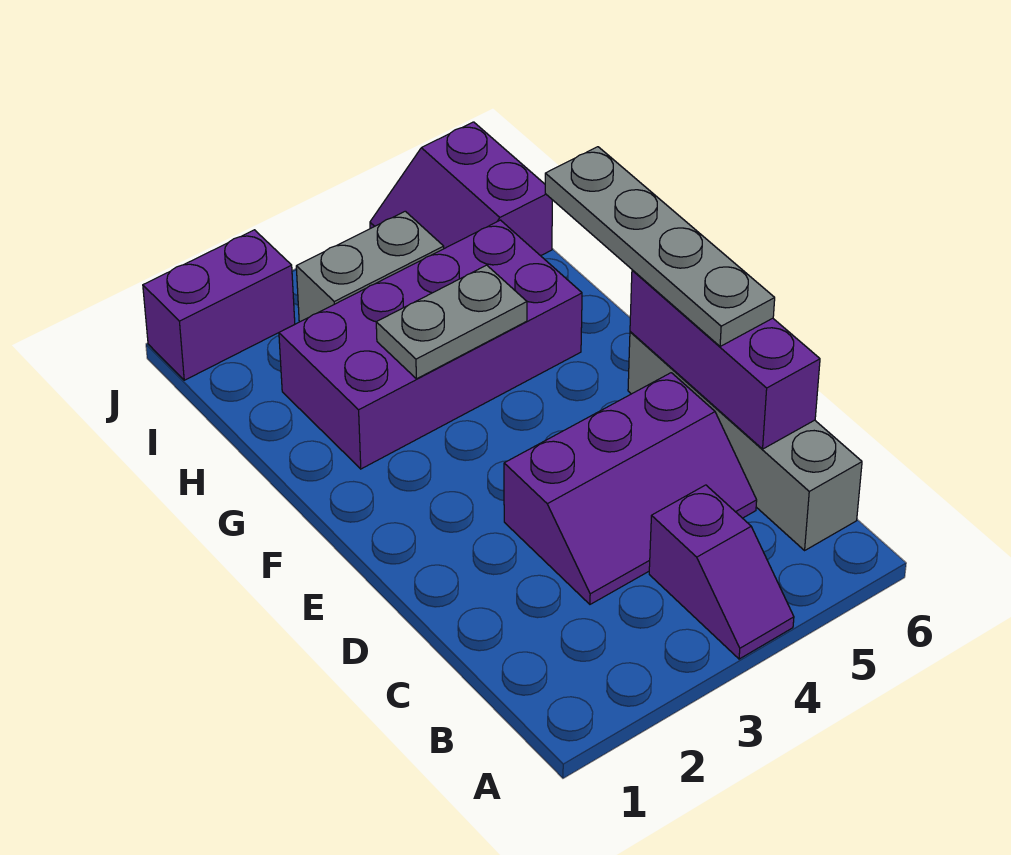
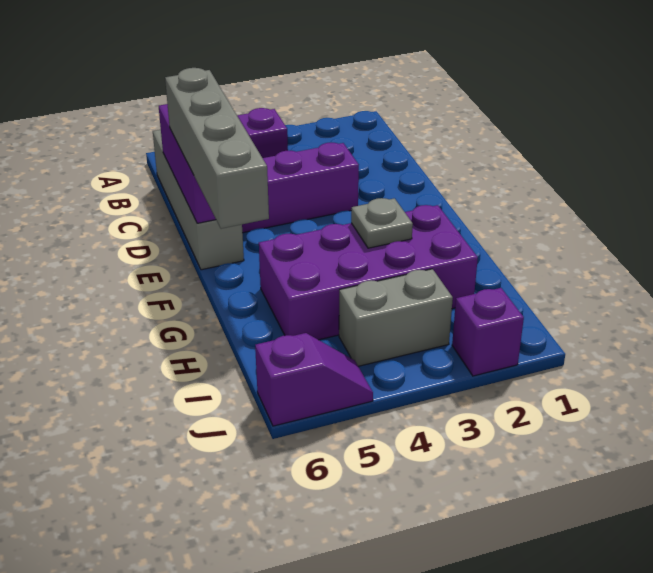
grey plate D6:G6 level 3 -> grey brick D6:G6 level 3
grey plate G3:G4 level 2 -> grey plate G3 level 2
purple slope I5:J6 level 1 top 6 -> purple slope J5:J6 level 1 top 6
purple brick J1:J2 level 1 -> purple brick J2 level 1

